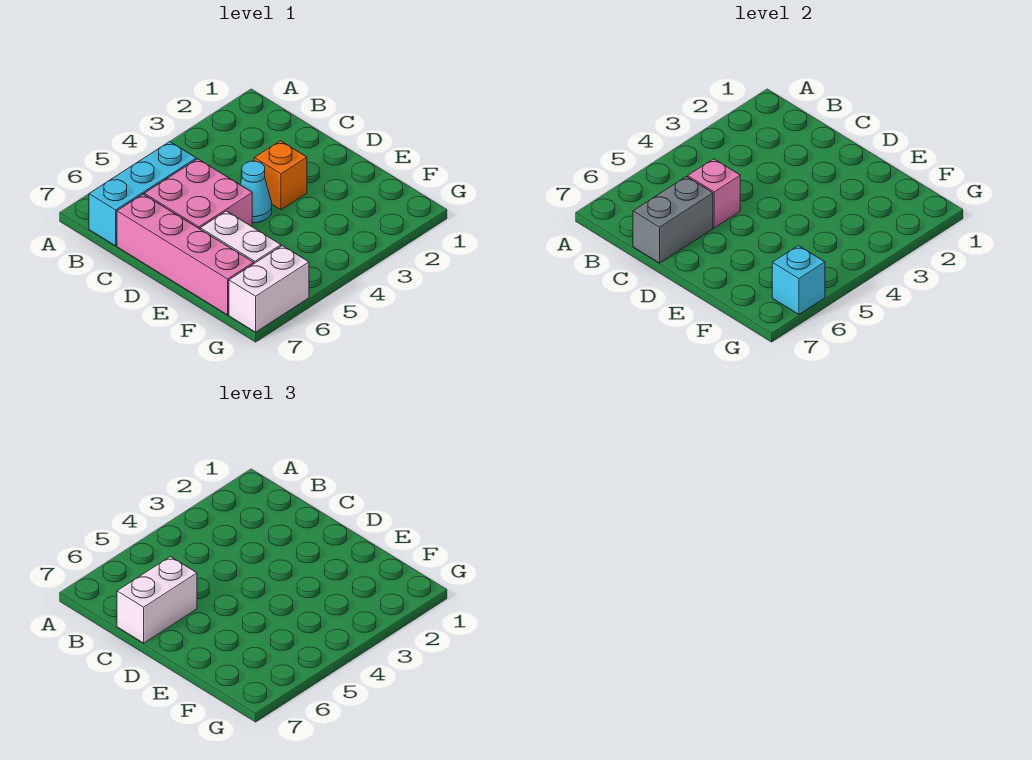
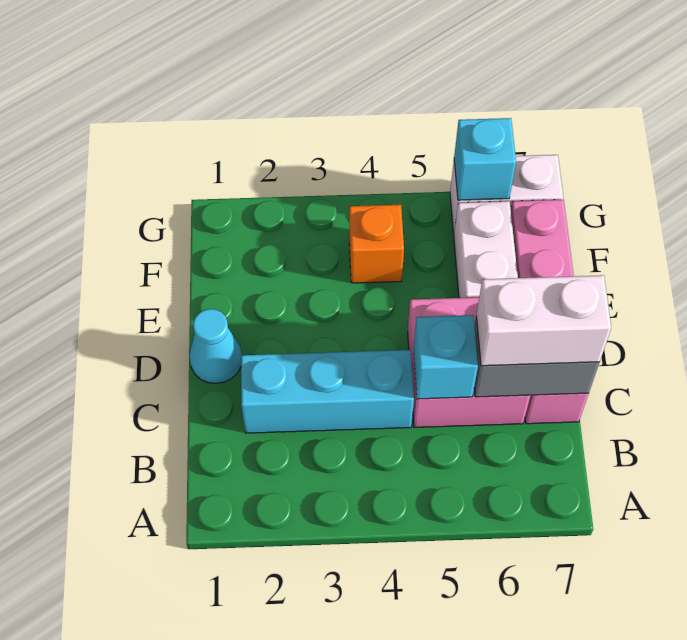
cyan brick B5:B7 level 1 -> cyan brick C2:C4 level 1
pink brick C5 level 2 -> cyan brick C5 level 2
orange brick D3 level 1 -> orange brick F4 level 1
cyan cone D4 level 1 -> cyan cone D1 level 1

